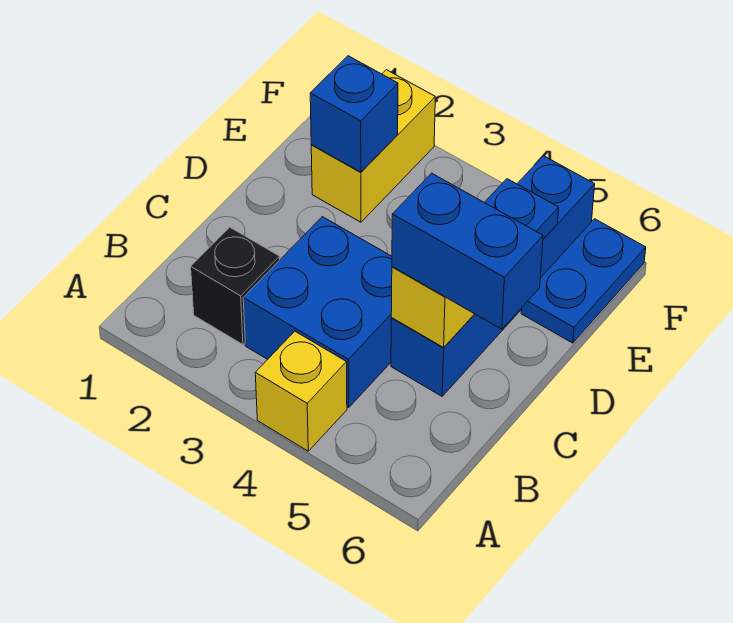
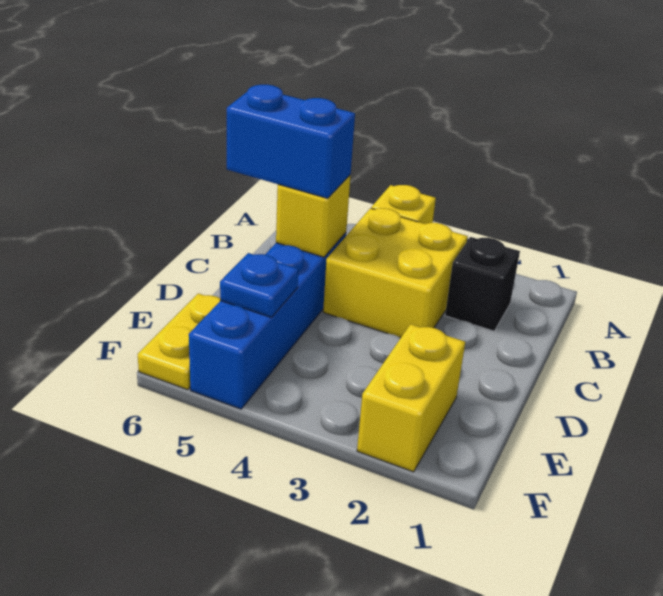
blue brick B3:C4 level 1 -> yellow brick B3:C4 level 1
blue brick E2 level 2 -> none
blue plate E6:F6 level 1 -> yellow plate E6:F6 level 1

